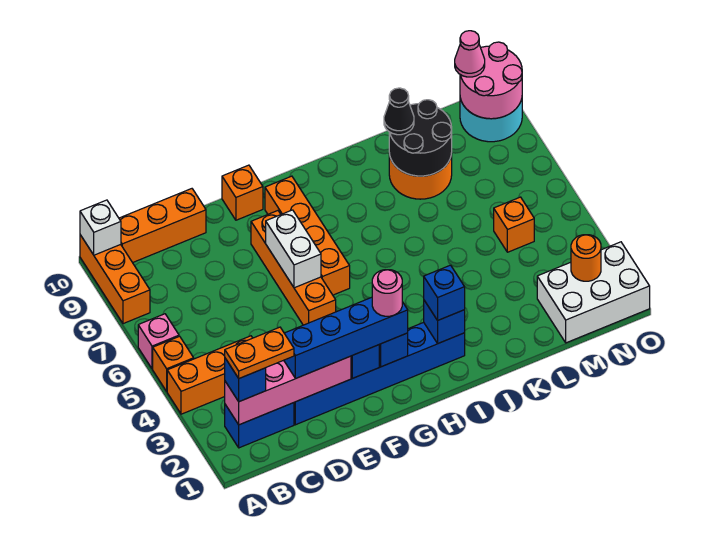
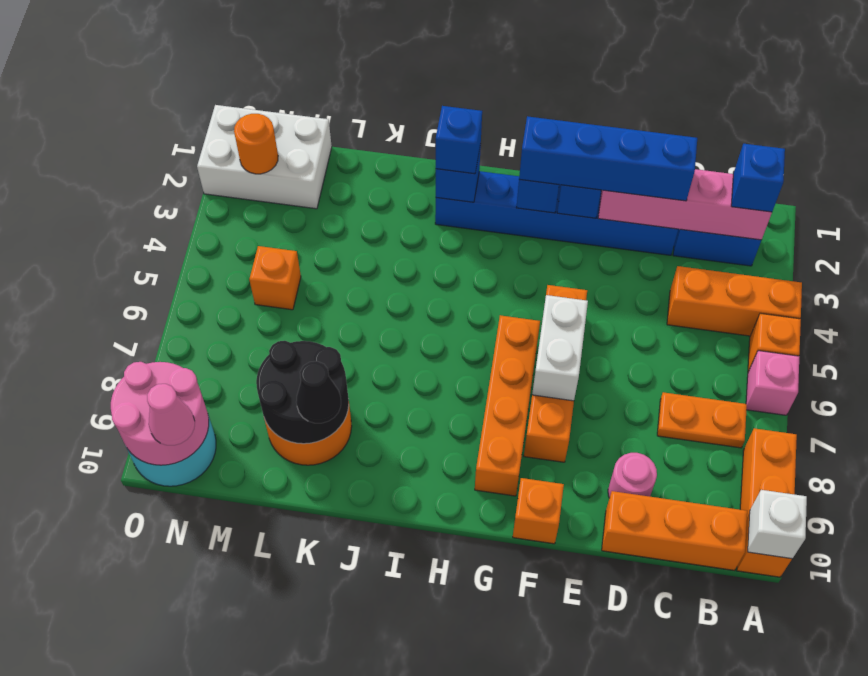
orange plate B2:C2 level 4 -> orange plate B7:C7 level 1
pink round brick G2 level 4 -> pink round brick D9 level 1

